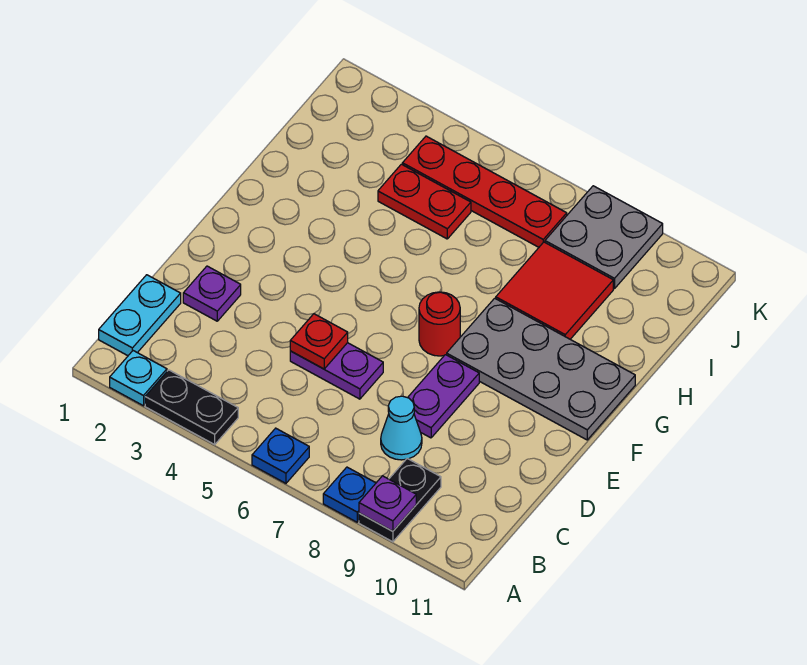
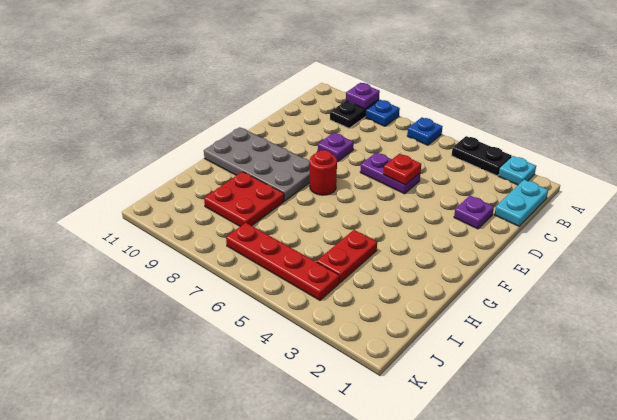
cyan cone C8 level 1 -> none
purple plate D8:E8 level 1 -> purple plate D8 level 1
red tile H8:I9 level 1 -> red plate H8:I9 level 1
red plate I4:I5 level 1 -> red plate H4:I4 level 1
grey plate J8:K9 level 1 -> none

